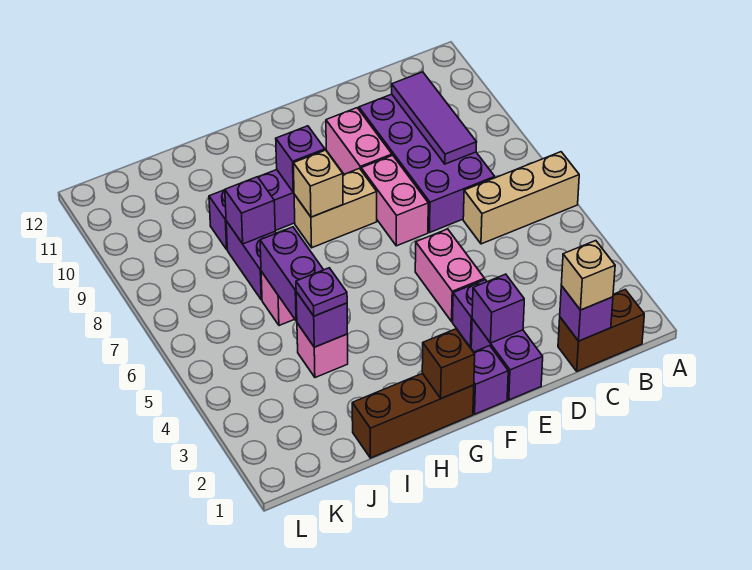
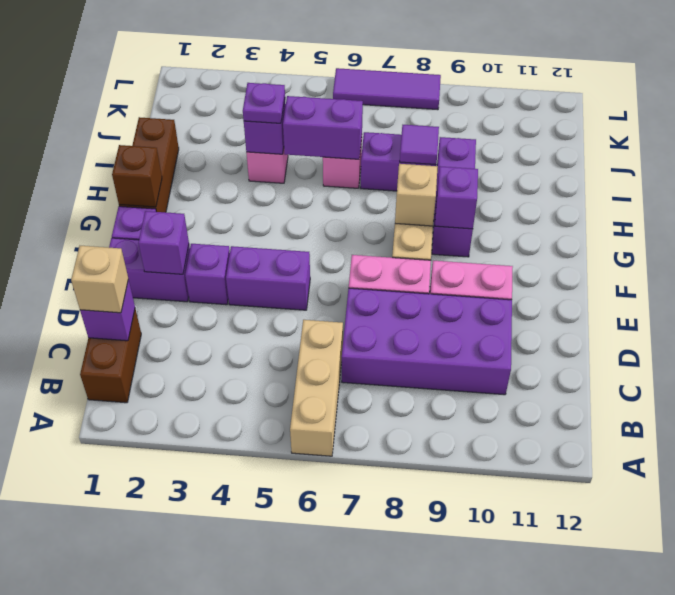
purple tile C8:C10 level 2 -> purple tile L6:L8 level 1
pink brick E4:E5 level 1 -> purple brick E4:E5 level 1
purple brick I8 level 2 -> purple tile I8 level 2

